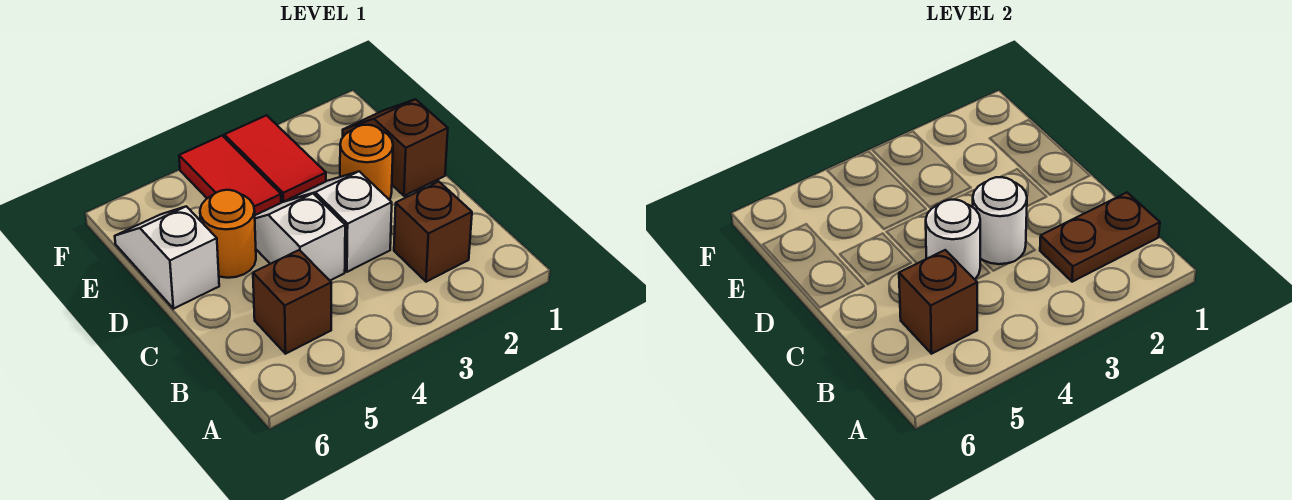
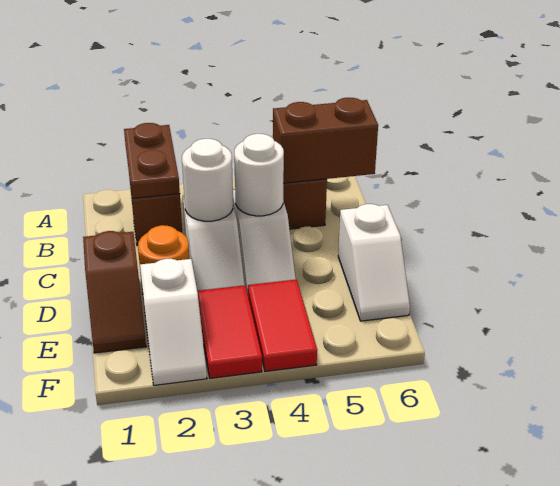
brown plate B1:B2 level 2 -> brown plate A2:B2 level 2
brown brick B5 level 2 -> brown brick B5:B6 level 2
orange round brick D5 level 1 -> none
none -> white slope E2:F2 level 1 top E

